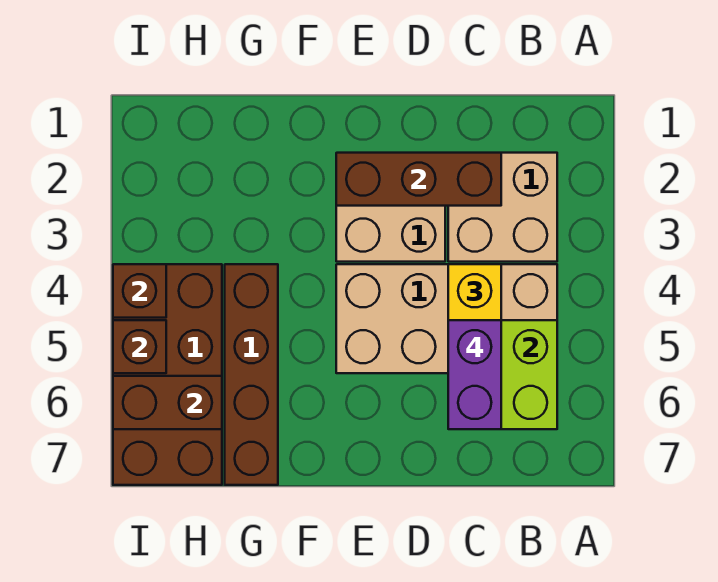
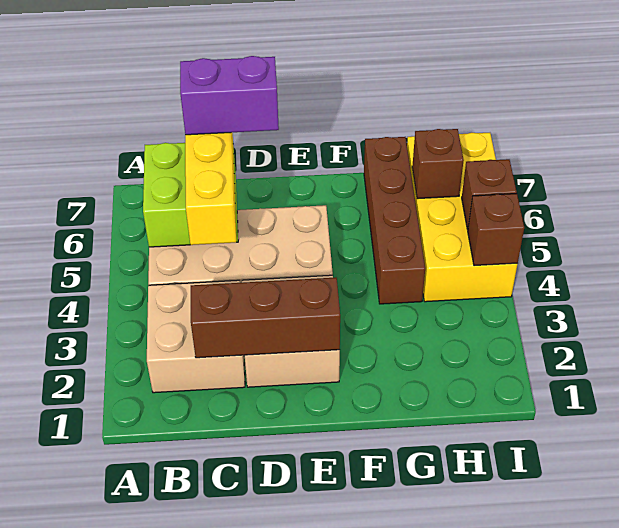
purple brick C5:C6 level 4 -> purple brick C6:D6 level 4
brown brick H4:I7 level 1 -> yellow brick H4:I7 level 1
brown brick H6:I6 level 2 -> brown brick H6 level 2

